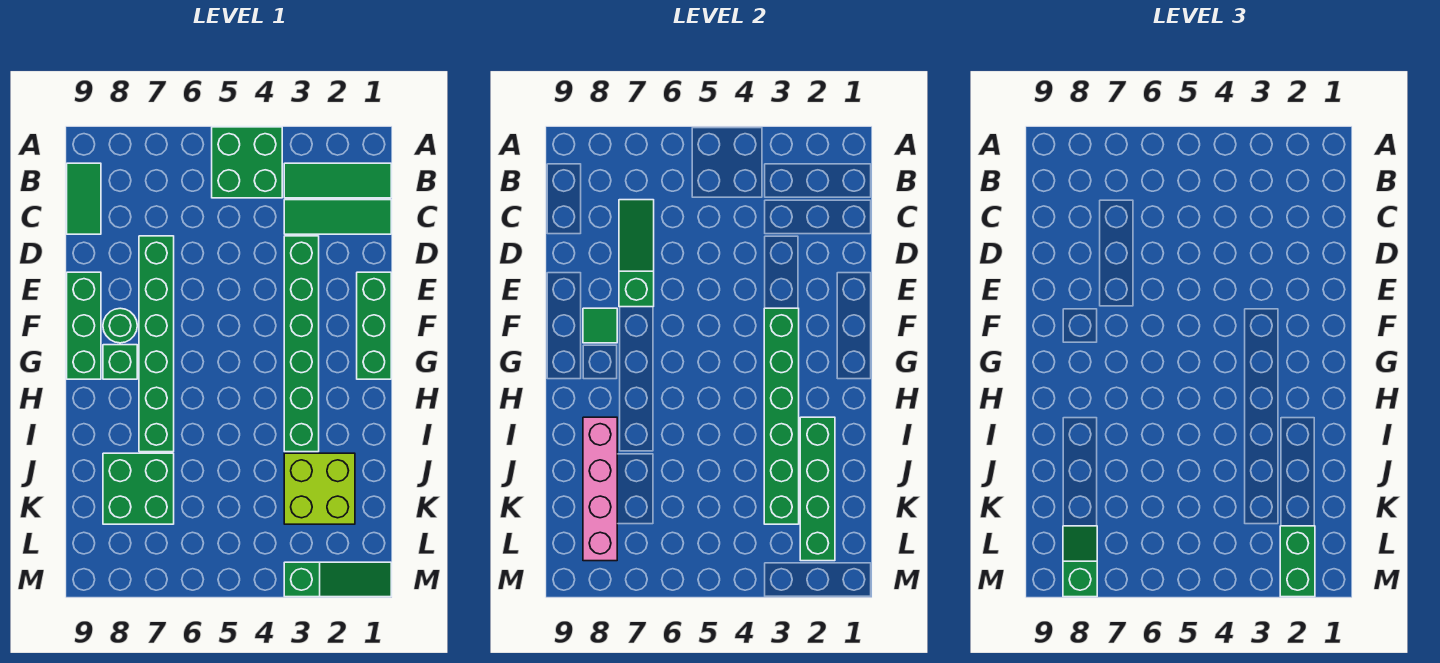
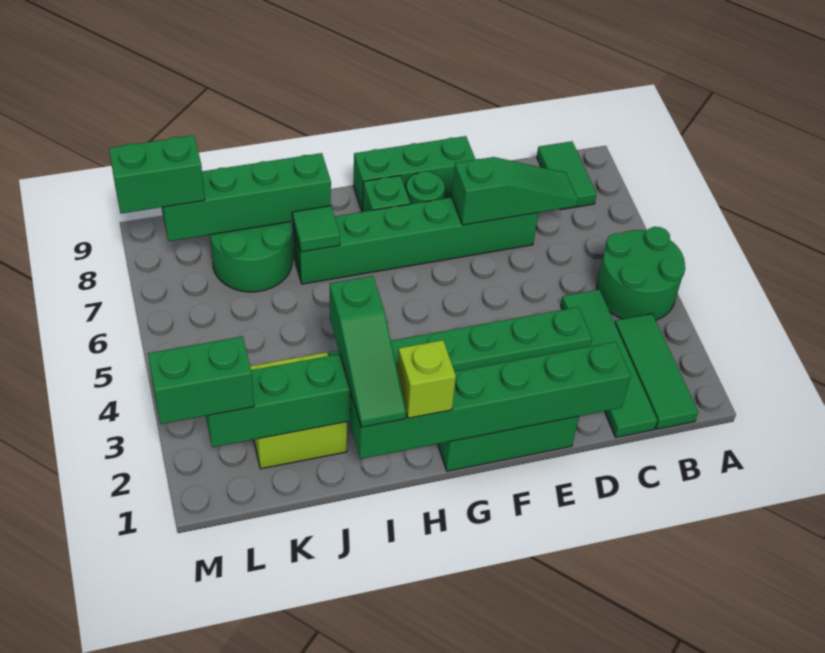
green brick A4:B5 level 1 -> green round brick A4:B5 level 1
green tile B9:C9 level 1 -> green tile B8:B9 level 1
green tile C1:C3 level 1 -> green tile C1:C4 level 1
green brick F3:K3 level 2 -> green brick D1:I1 level 2
green tile F8 level 2 -> green tile I7 level 2
none -> lime brick H1 level 3
pink brick I8:L8 level 2 -> green brick I8:L8 level 2
green brick J7:K8 level 1 -> green round brick J7:K8 level 1
green slope L8:M8 level 3 top M -> green brick L8:M8 level 3
green slope M1:M3 level 1 top 3 -> green slope I1:I3 level 3 top 3

